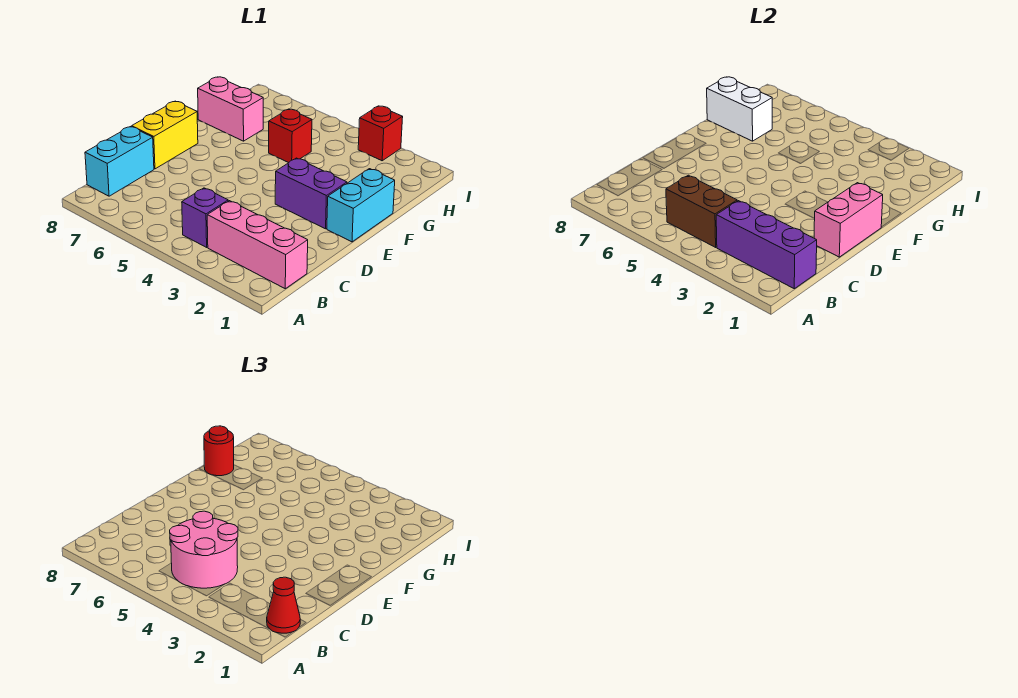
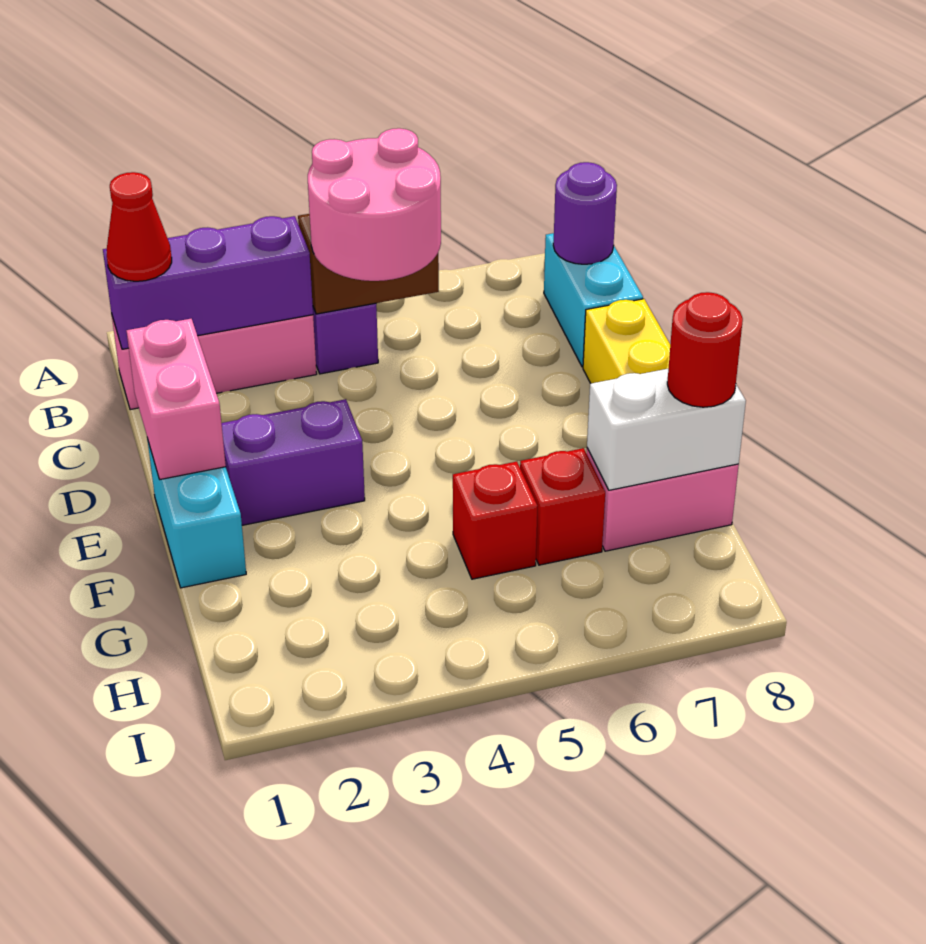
none -> purple round brick B8 level 2
red brick I3 level 1 -> red brick G6 level 1

